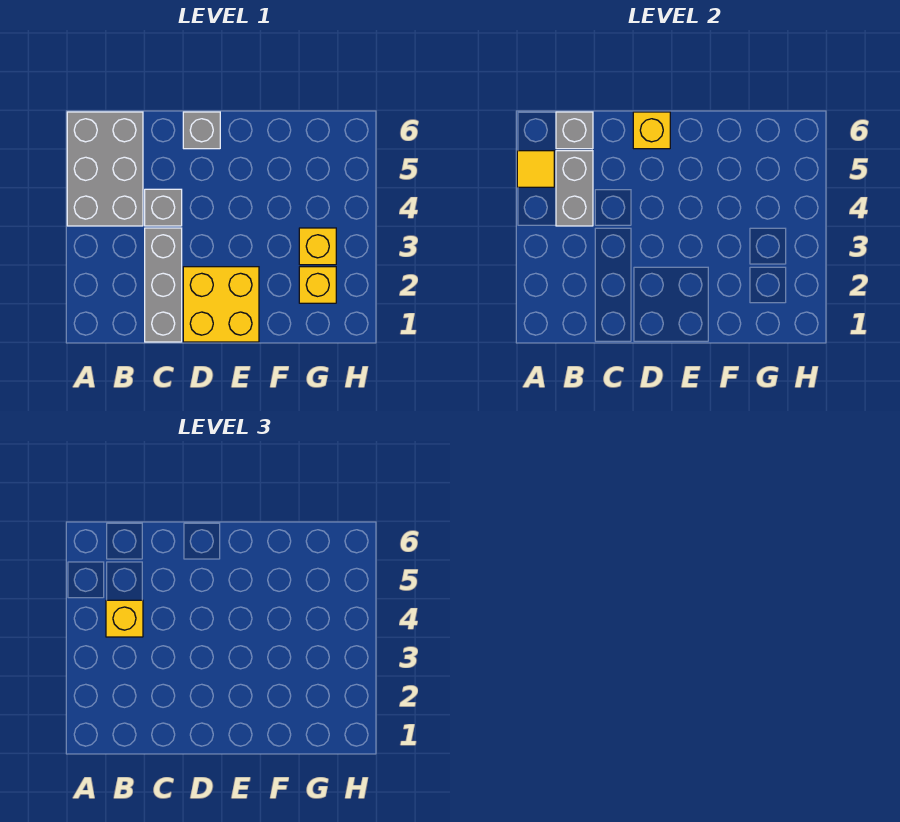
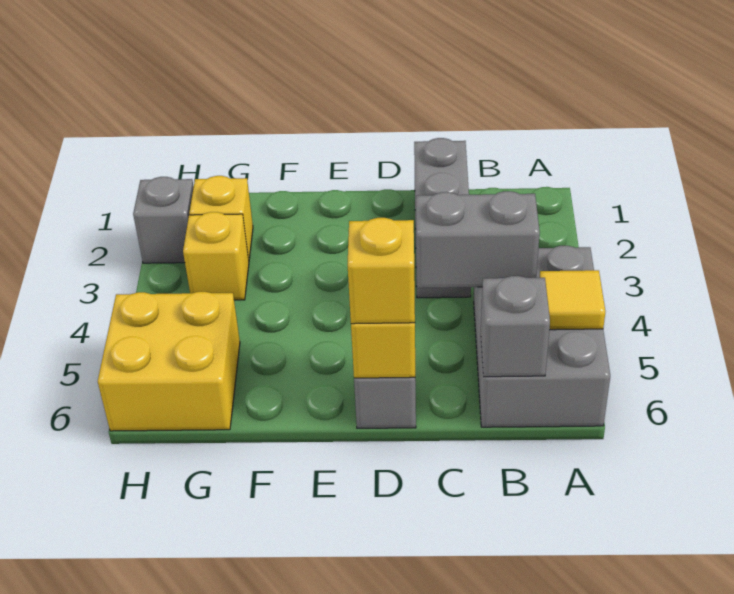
grey brick B4:B5 level 2 -> grey brick B4:C4 level 2
yellow brick B4 level 3 -> yellow brick D6 level 3
grey brick C4 level 1 -> grey brick H2 level 1
yellow brick D1:E2 level 1 -> yellow brick G5:H6 level 1

